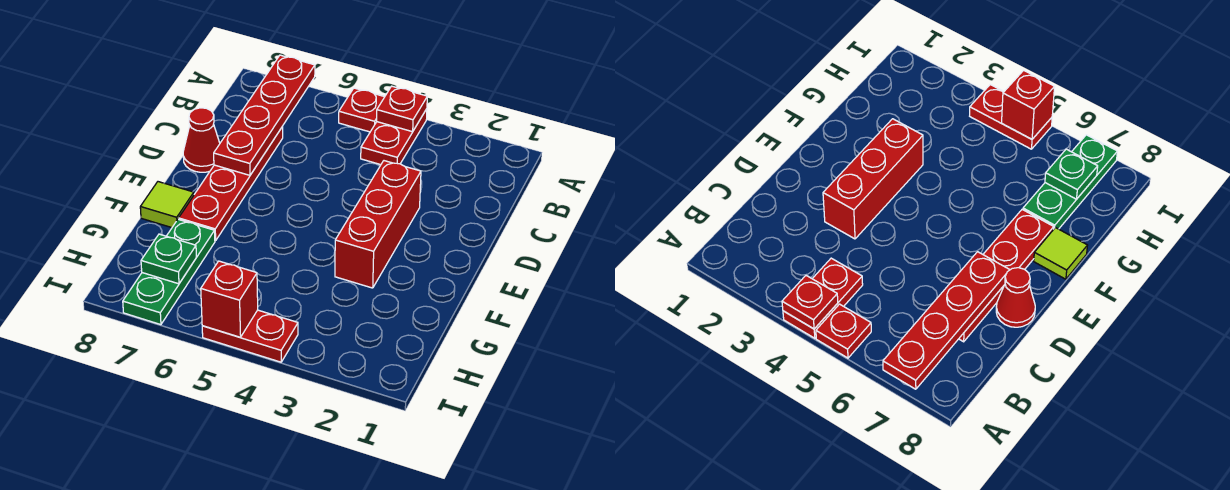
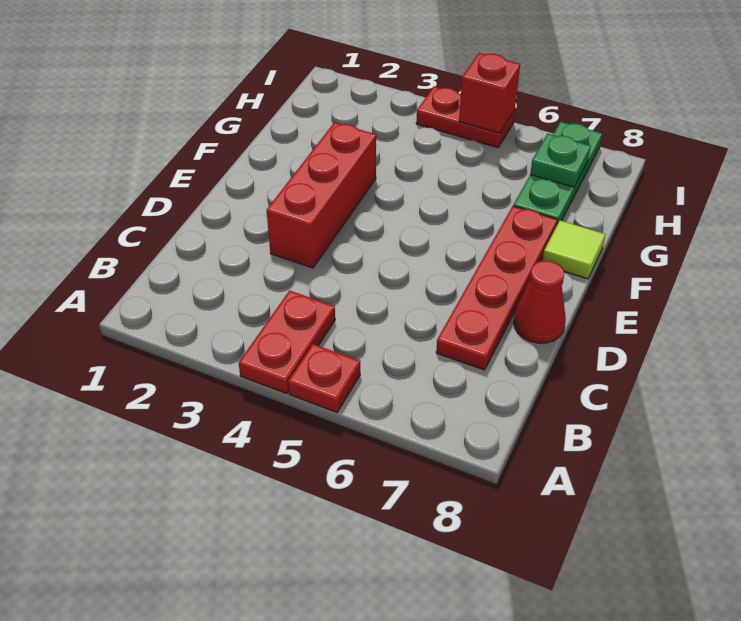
red plate A4 level 2 -> none
red plate A7:D7 level 2 -> none

